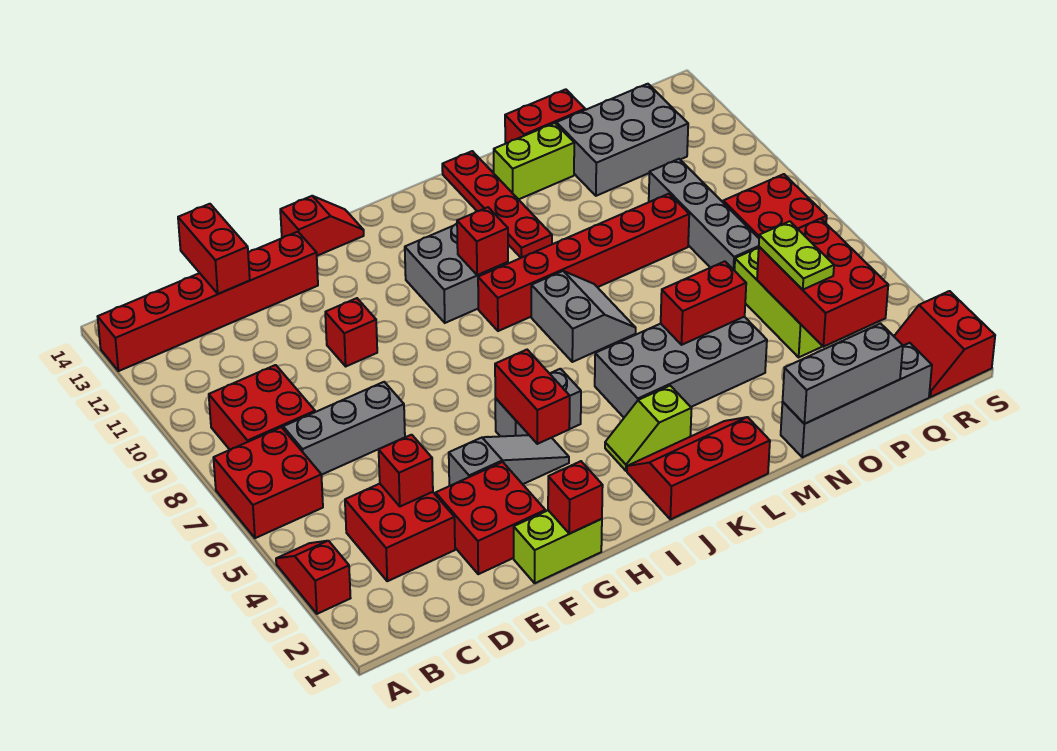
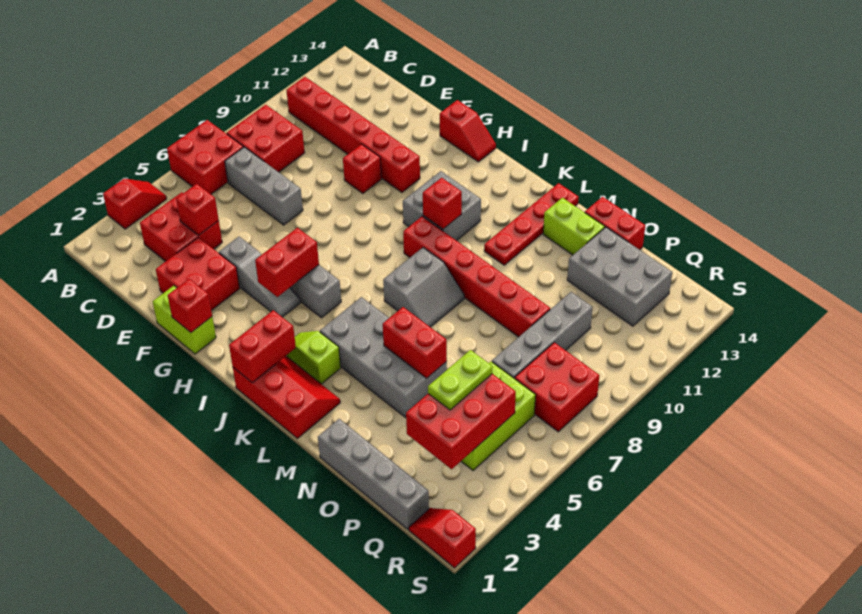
red brick A13:F13 level 1 -> red brick B11:G11 level 1
red brick D13:D14 level 2 -> red brick J1:J2 level 2
grey brick N1:P1 level 2 -> none
red slope R1:S2 level 1 top S -> red slope R1:S1 level 1 top S

